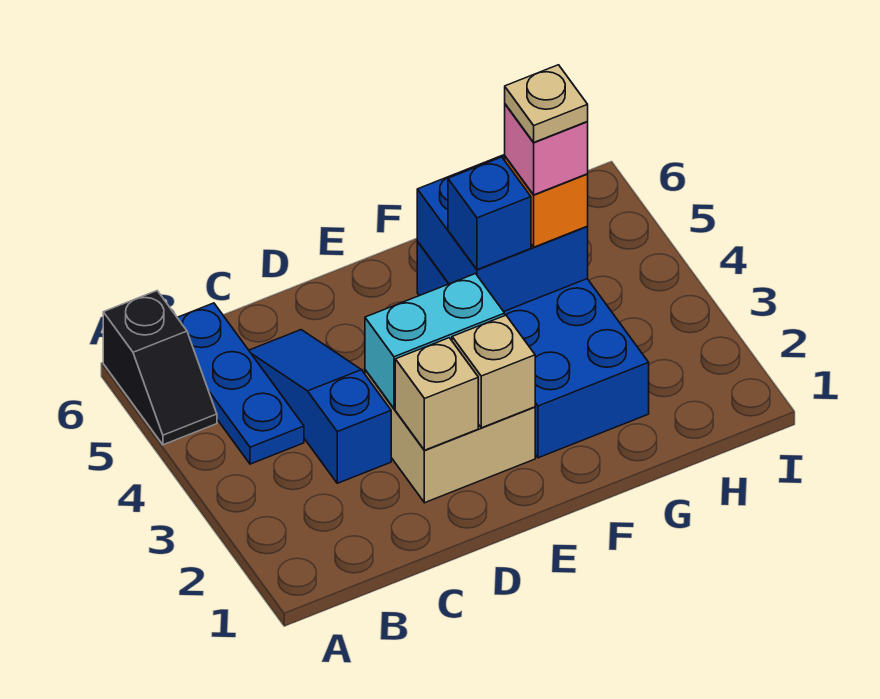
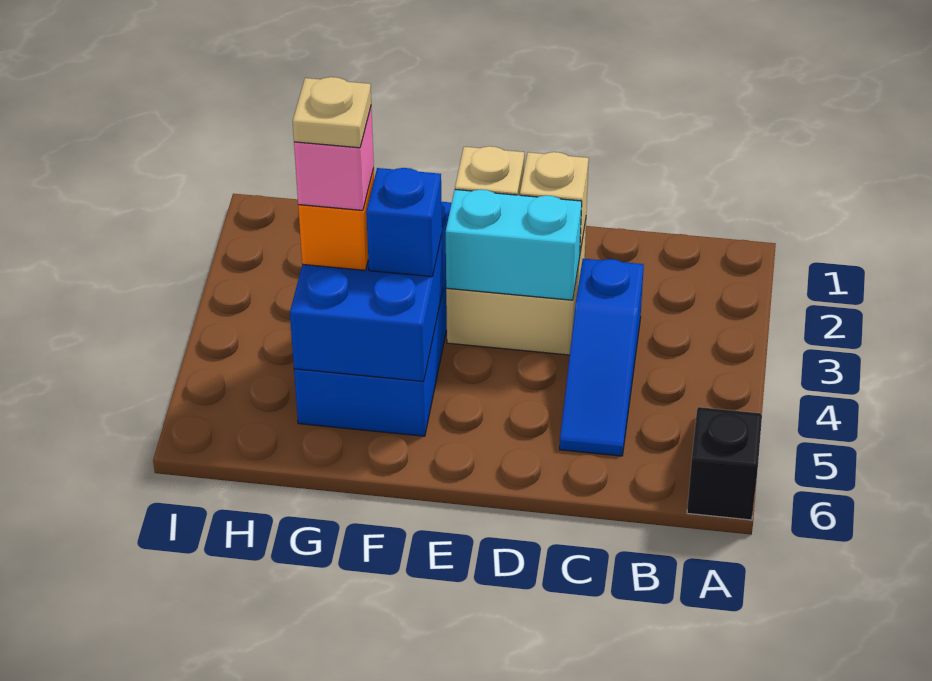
blue plate B4:B6 level 1 -> none

